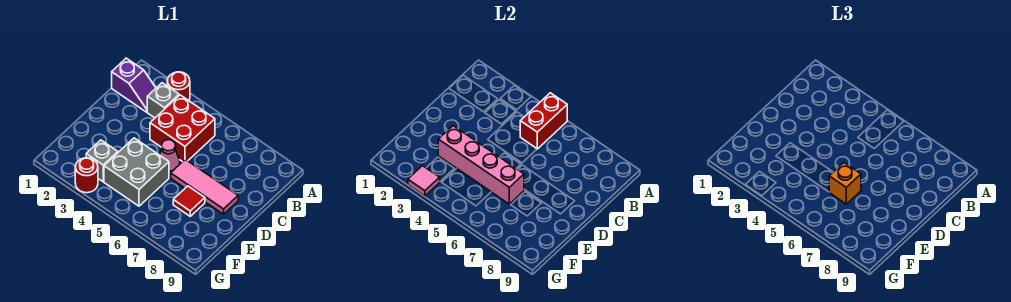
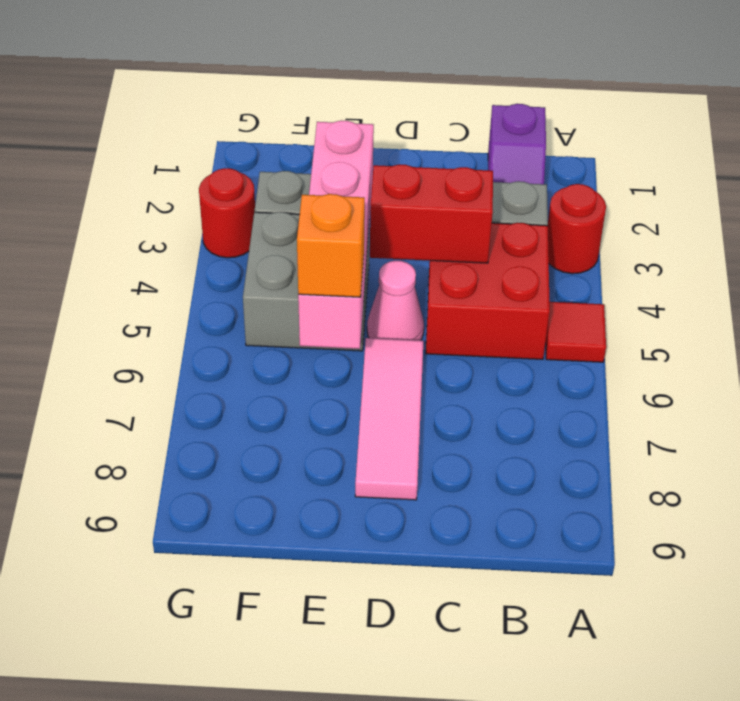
red brick A5:B5 level 2 -> red brick C4:D4 level 2
red tile E7 level 1 -> red tile A5 level 1
pink tile G3 level 2 -> none

